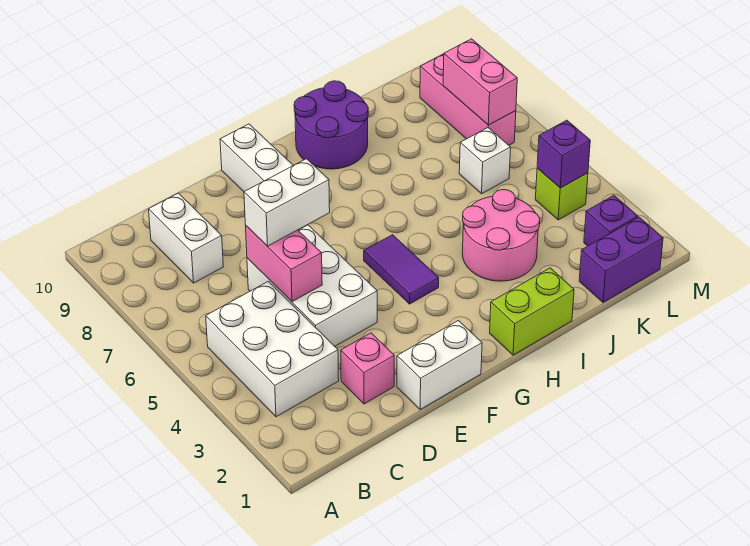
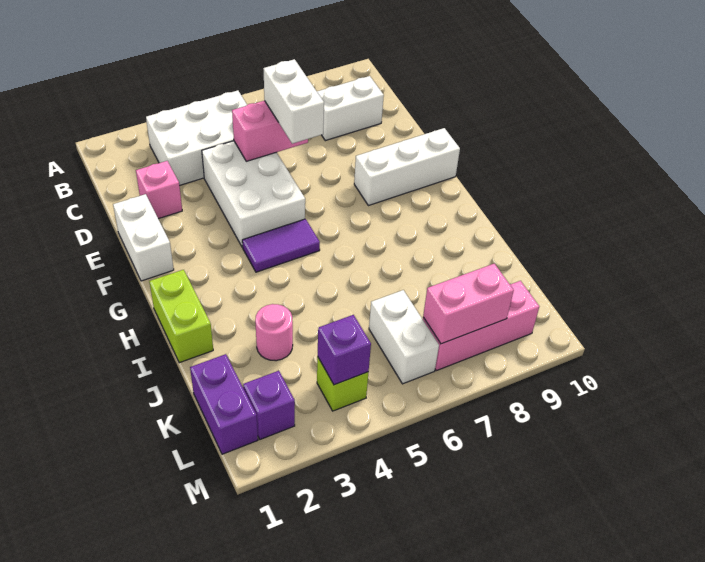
white brick D4:E6 level 1 -> white brick D4:F5 level 1
purple round brick H9:I10 level 1 -> none
pink round brick I3:J4 level 1 -> pink round brick J3 level 1
white brick K6 level 1 -> white brick K6:L6 level 1

